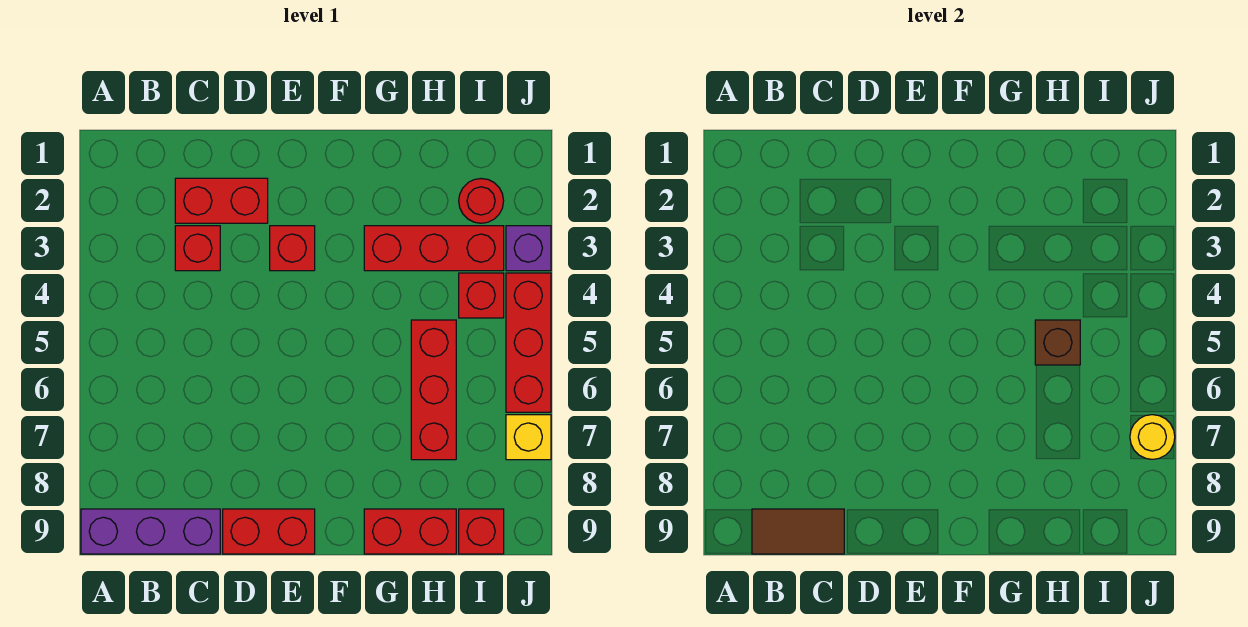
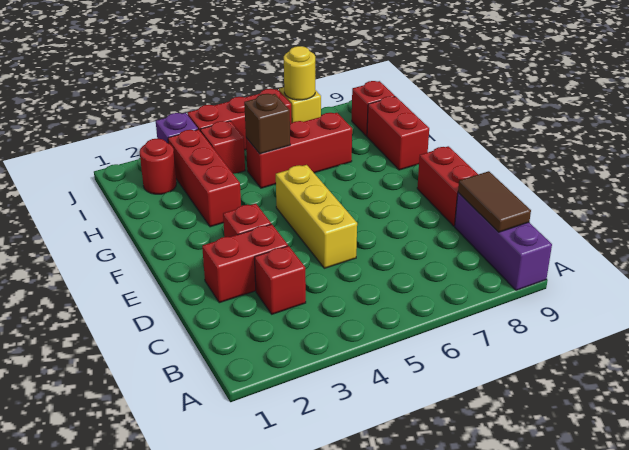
red brick C2:D2 level 1 -> red brick D2:D3 level 1
none -> yellow brick D5:F5 level 1

